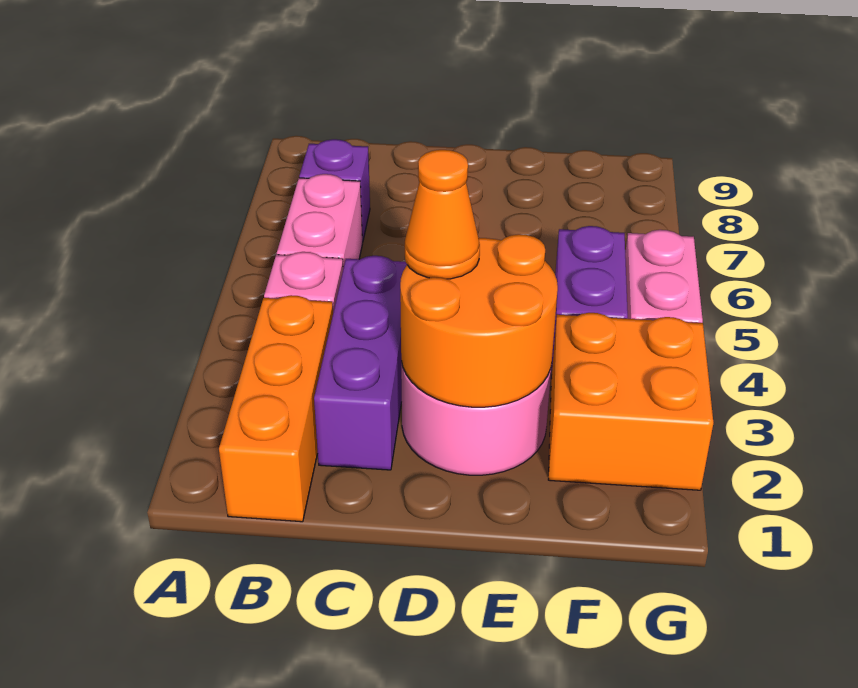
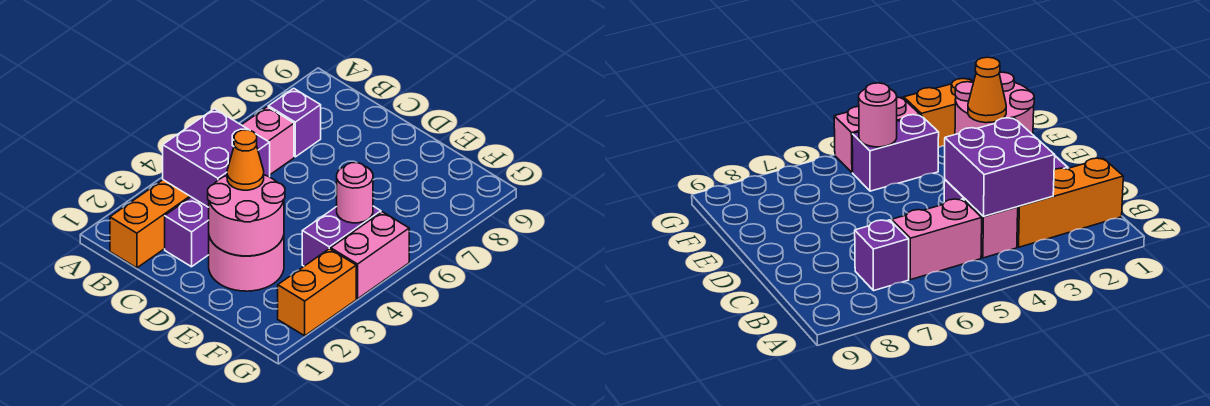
none -> purple brick B3:C4 level 2
orange round brick D2:E3 level 2 -> pink round brick D2:E3 level 2
orange brick F2:G3 level 1 -> orange brick G2:G3 level 1
none -> pink round brick F5 level 2

